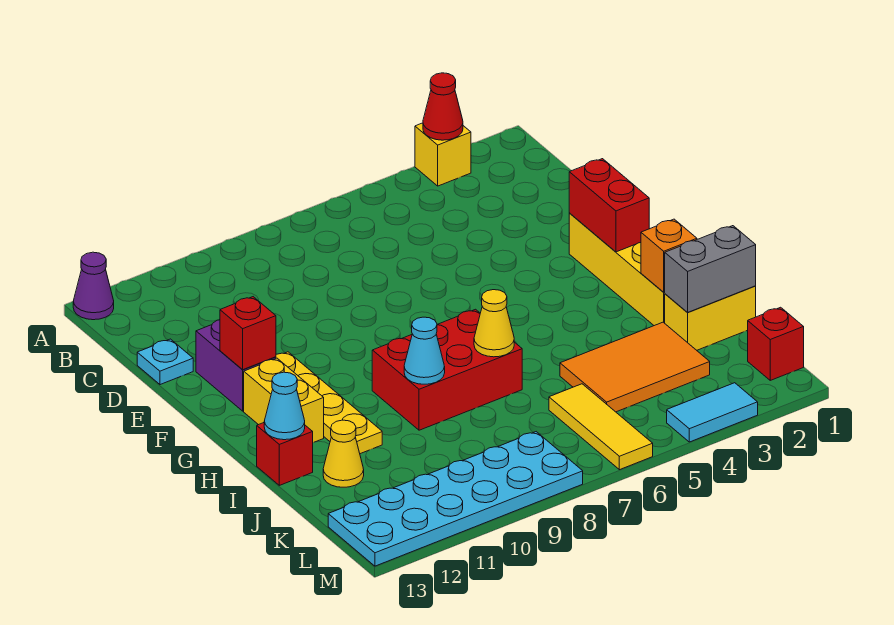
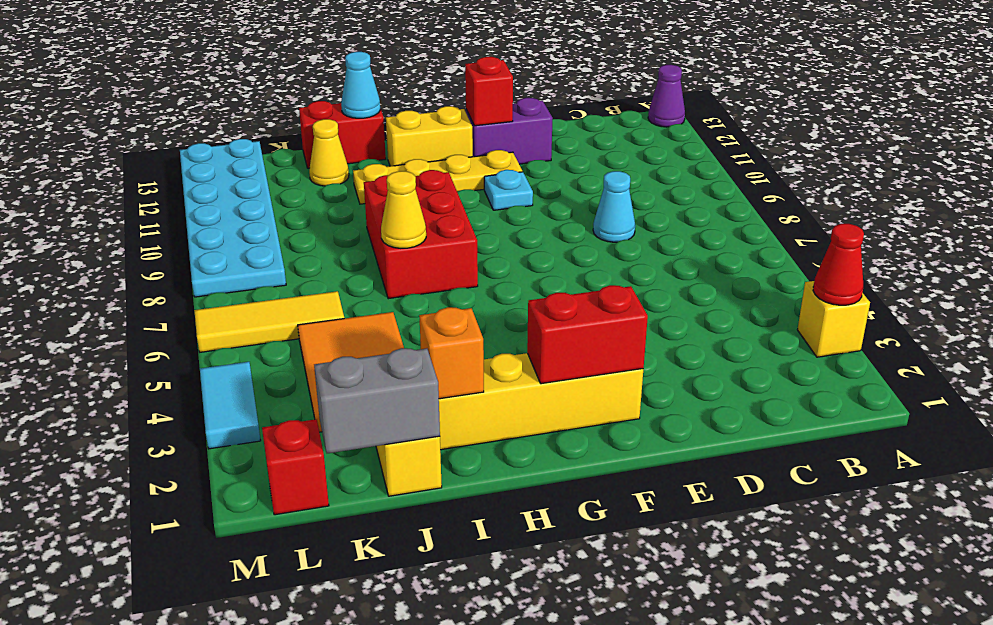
cyan plate D13 level 1 -> cyan plate F10 level 1
cyan cone I9 level 2 -> cyan cone D8 level 1
red brick I13 level 1 -> red brick I13:J13 level 1
grey brick J1:J2 level 2 -> grey brick J1:K1 level 2

